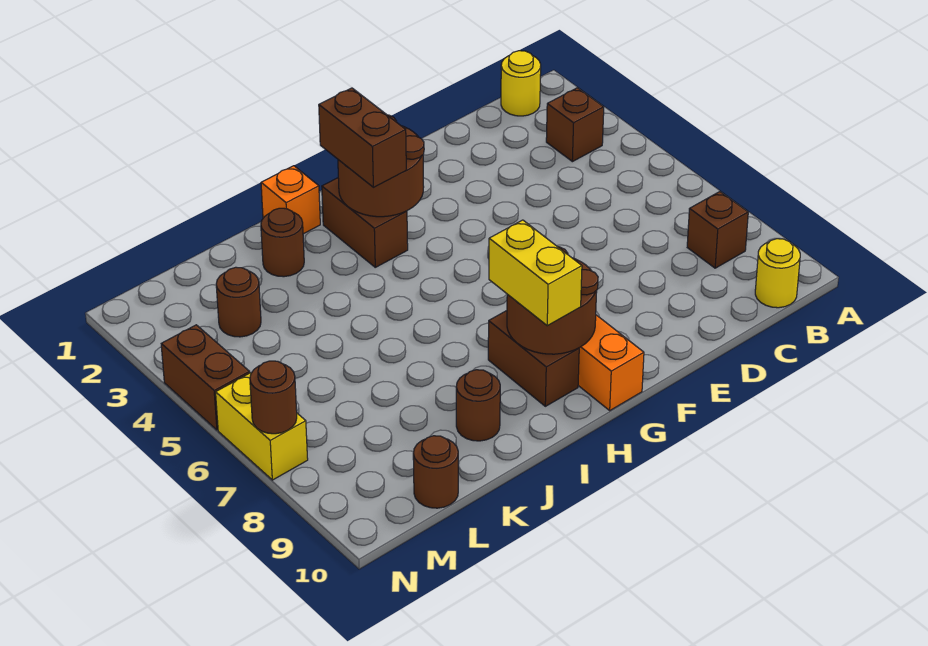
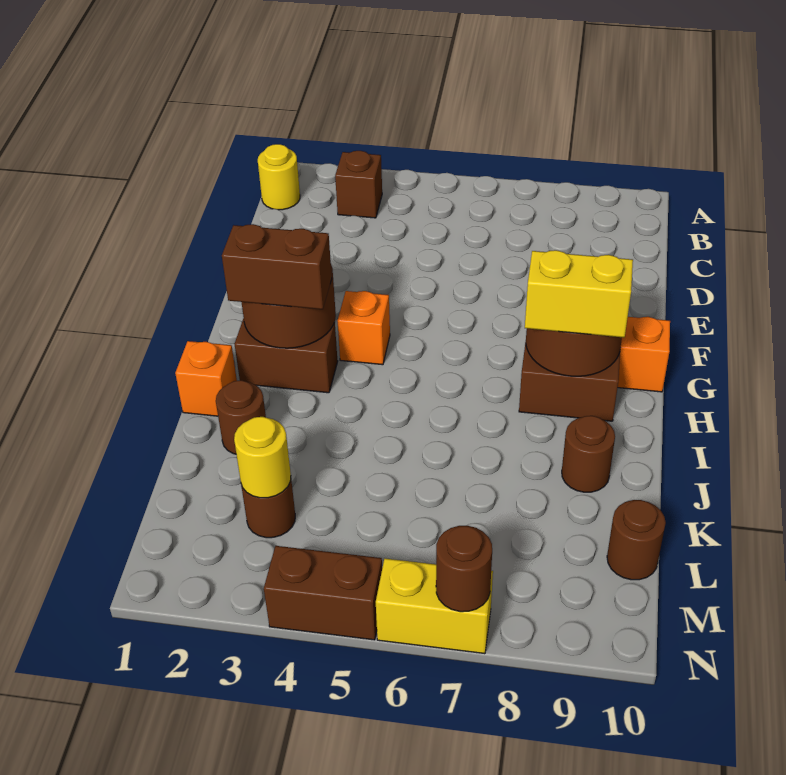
brown brick B8 level 1 -> none
yellow round brick B10 level 1 -> yellow round brick L3 level 2
none -> orange brick G4 level 1

